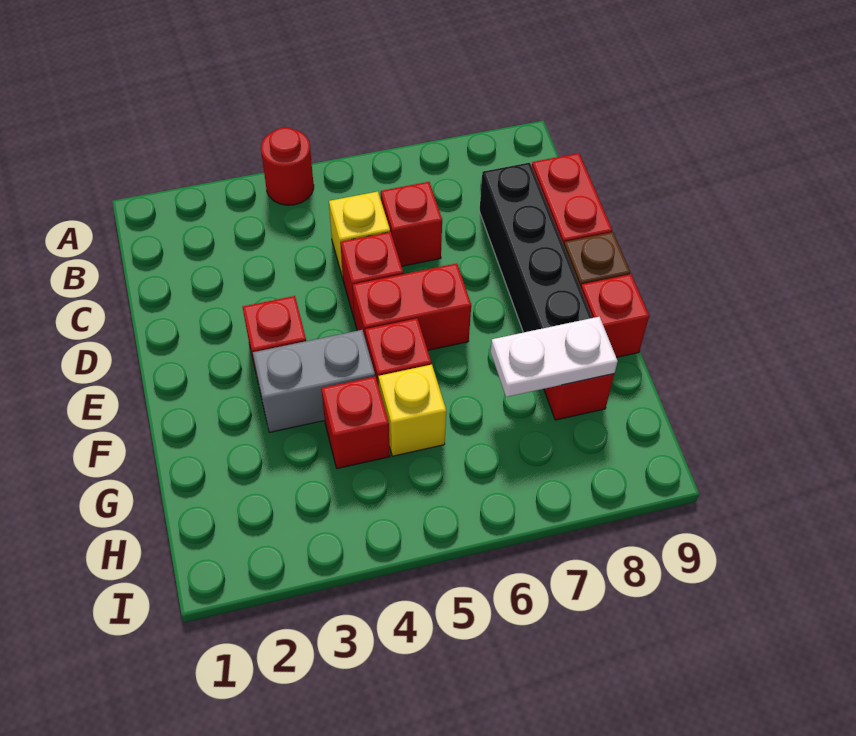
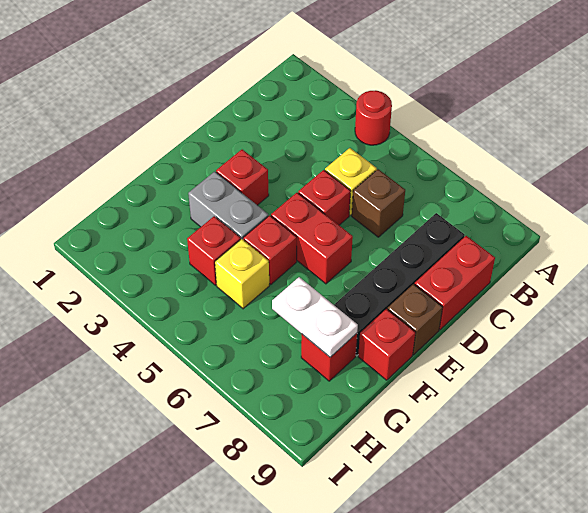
red brick C6 level 1 -> brown brick C6 level 1

